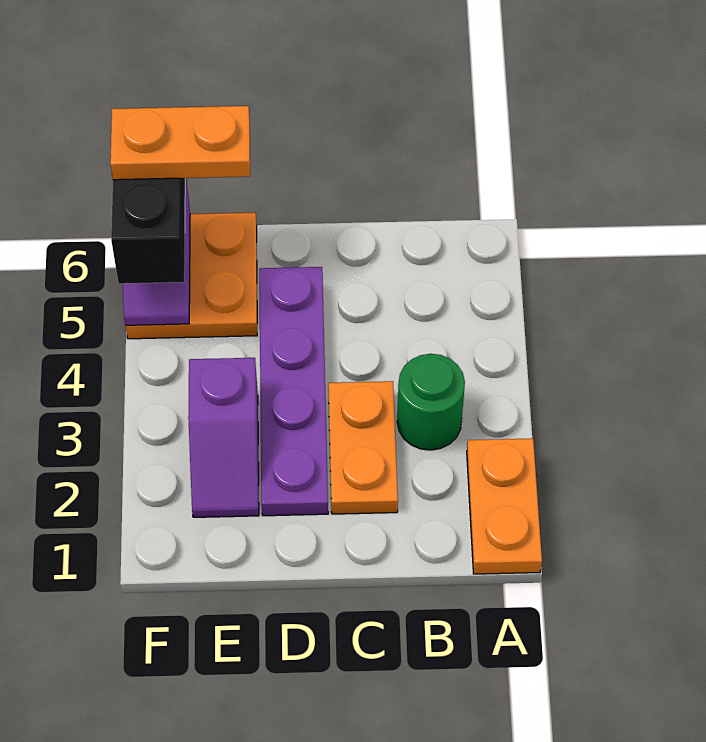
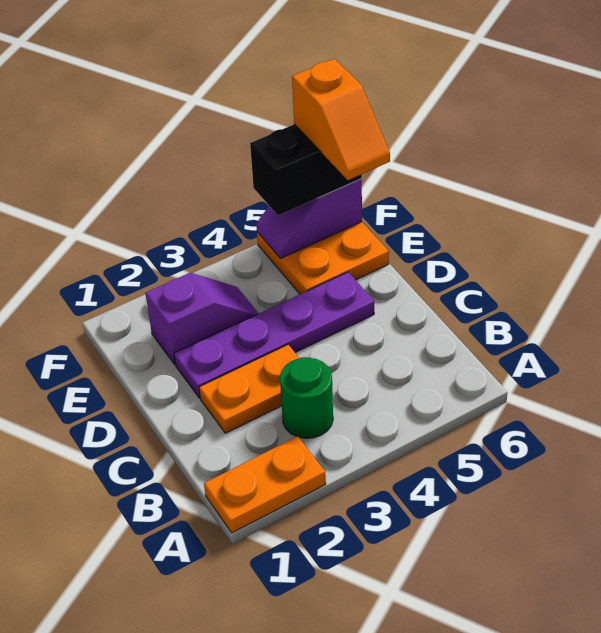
purple slope E2:E3 level 1 top 3 -> purple slope E2:E3 level 1 top 2
orange plate E6:F6 level 4 -> orange slope E6:F6 level 4 top F

